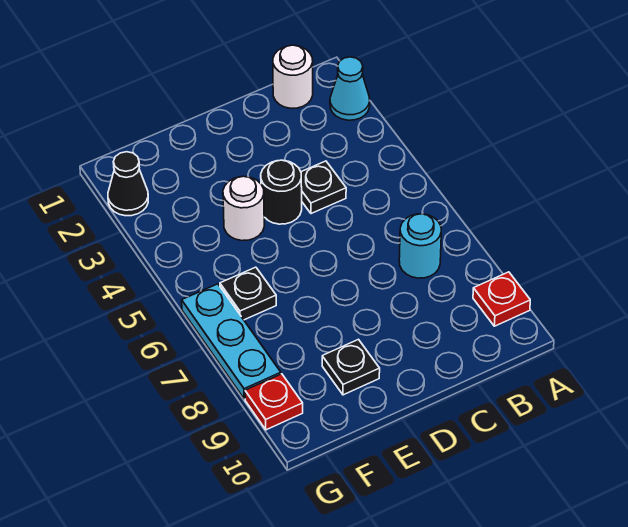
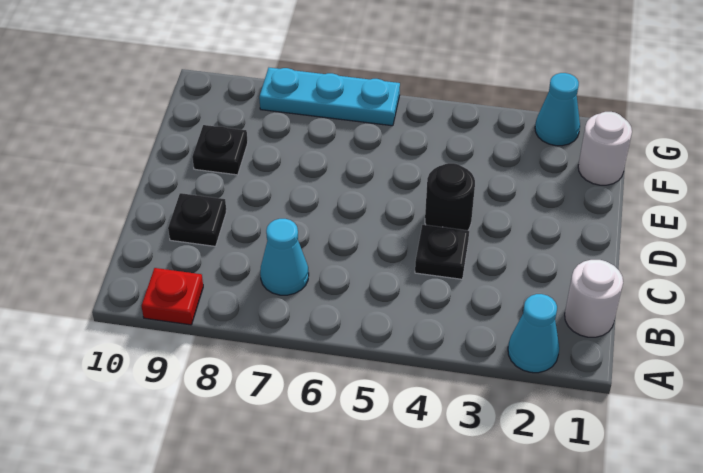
cyan round brick B7 level 1 -> cyan cone B7 level 1
white round brick E4 level 1 -> white round brick F1 level 1
black plate F6 level 1 -> black plate C9 level 1
black cone G2 level 1 -> cyan cone G2 level 1
red plate G9 level 1 -> none

